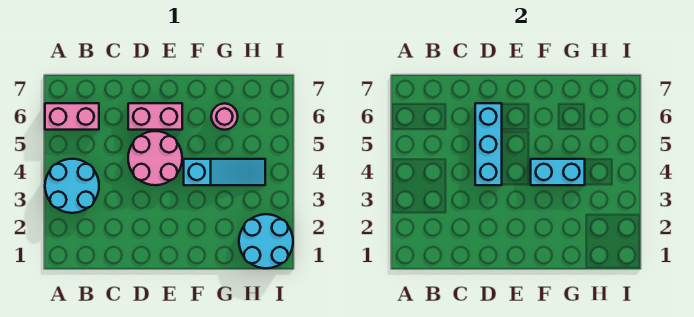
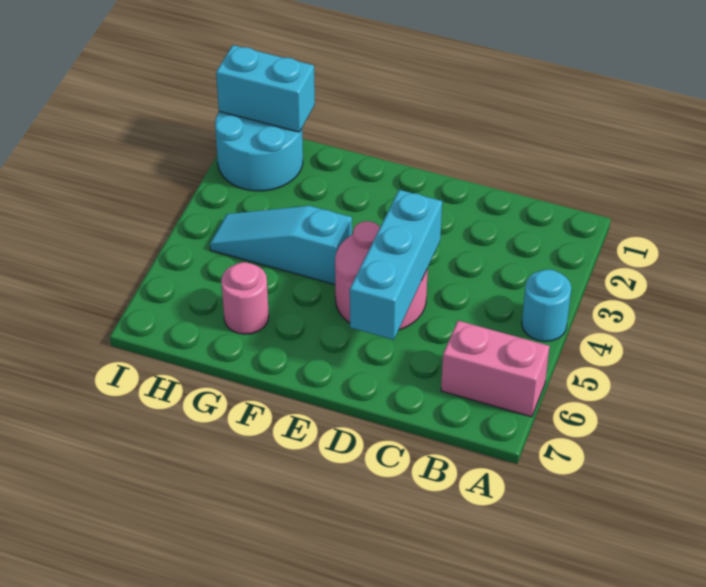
cyan round brick A3:B4 level 1 -> cyan round brick A4 level 1
pink brick D6:E6 level 1 -> none
cyan brick F4:G4 level 2 -> cyan brick H1:I1 level 2

